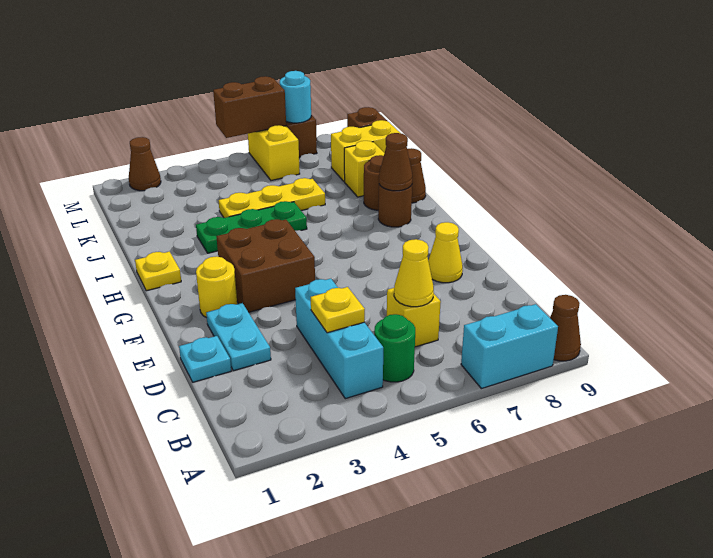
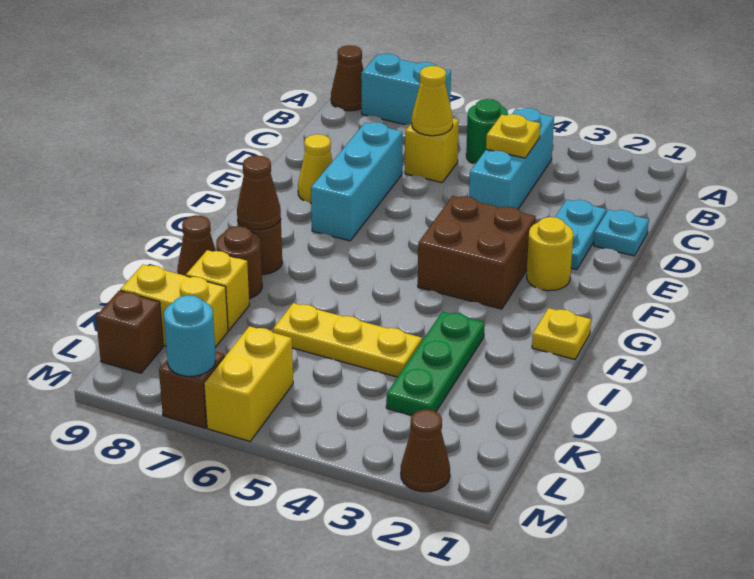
none -> cyan brick D7:F7 level 1
green plate I3:I5 level 1 -> green plate I3:K3 level 1
brown brick M5:M6 level 2 -> none

